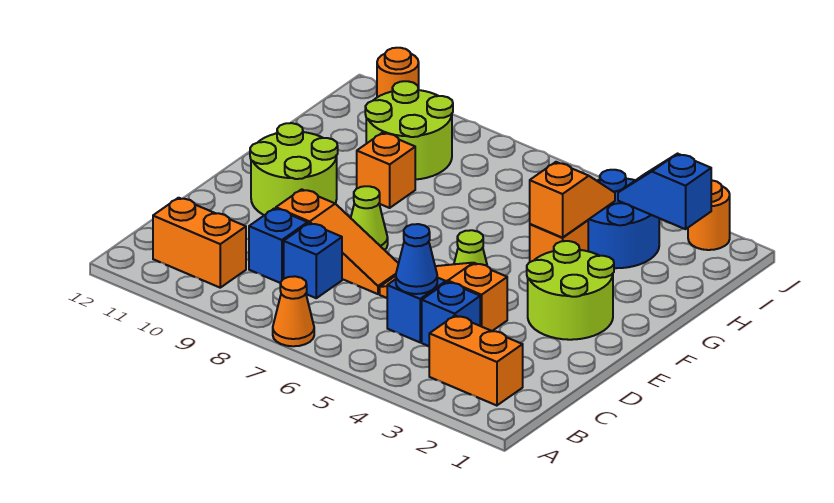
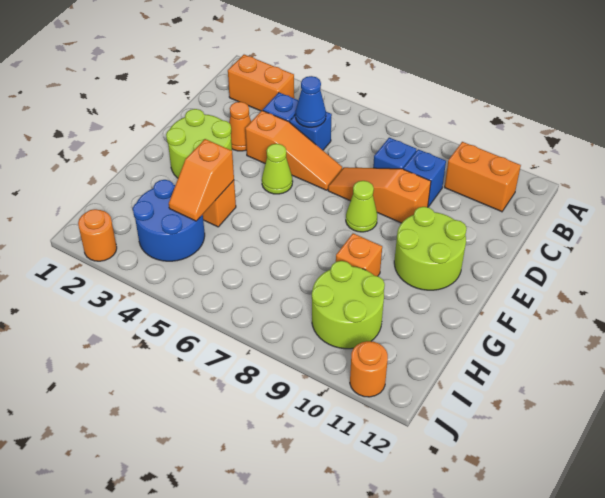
orange cone A7 level 1 -> orange cone D3 level 1
blue slope I2:I3 level 2 top 2 -> none

